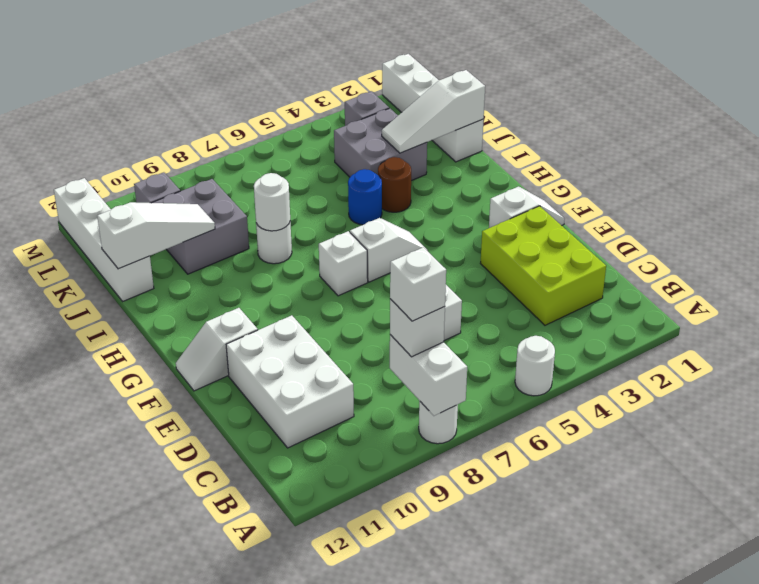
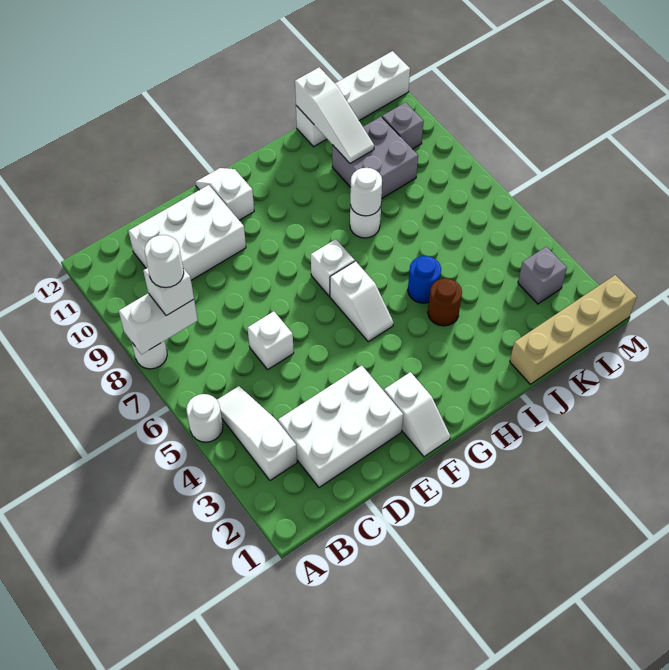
white brick B8 level 4 -> white round brick B8 level 4
lime brick C2:E3 level 1 -> white brick C2:E3 level 1
white brick J1:M1 level 1 -> tan brick J1:M1 level 1
white slope J1:J3 level 2 top 1 -> white slope B3:B5 level 1 top 3
grey brick J3:K4 level 1 -> none

